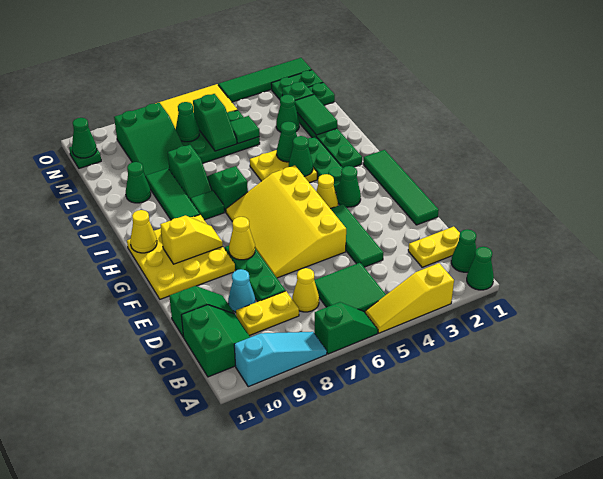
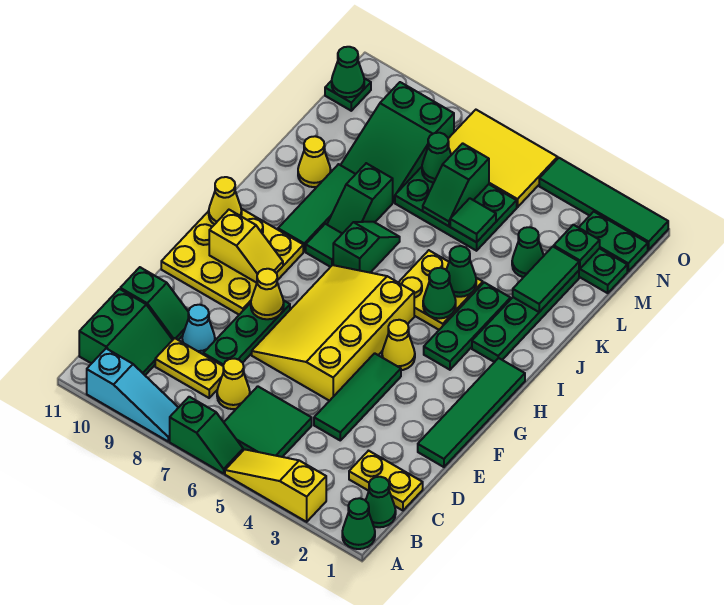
green cone G3 level 1 -> none
green cone K10 level 1 -> yellow cone K10 level 1

